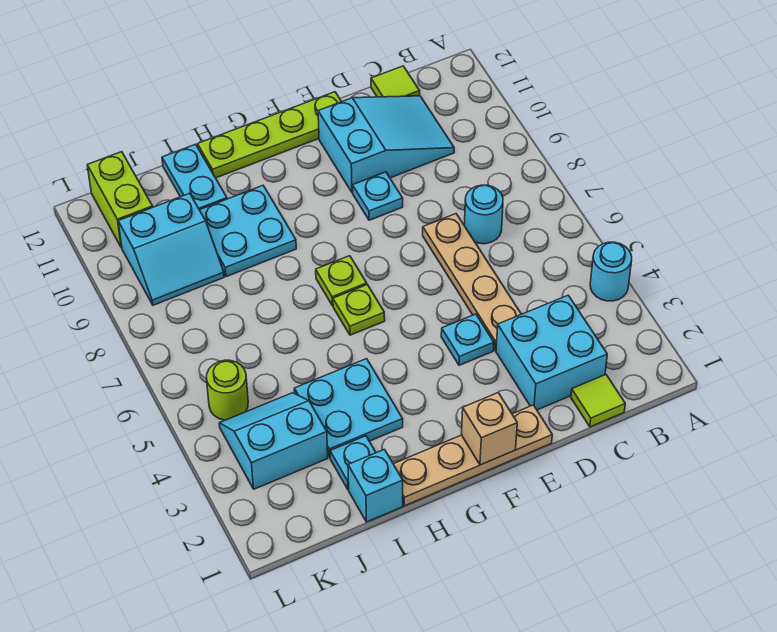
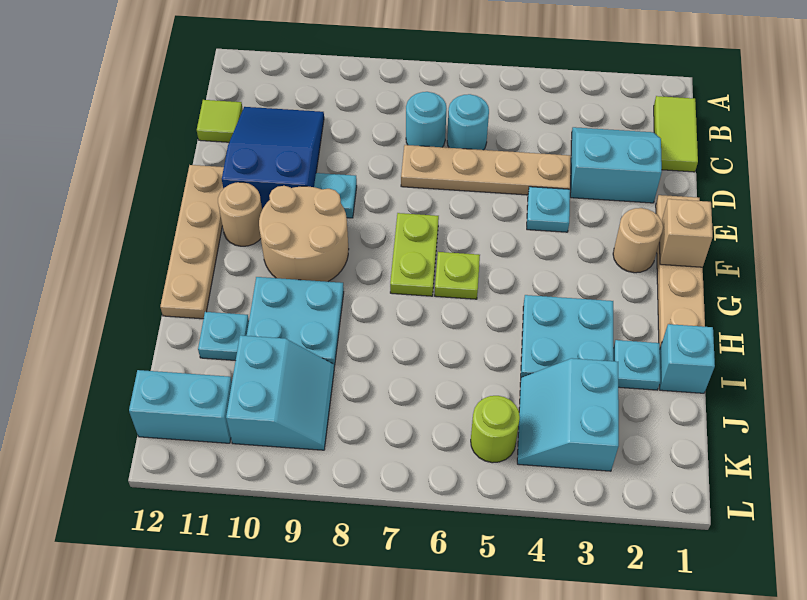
cyan round brick A4 level 1 -> cyan round brick C6 level 1
lime tile C1 level 1 -> lime tile B1:C1 level 1
cyan brick C2:D3 level 1 -> cyan slope C2:D3 level 1 top D
cyan slope C10:E11 level 1 top E -> blue slope C10:E11 level 1 top E
lime plate E12:H12 level 1 -> tan plate E12:H12 level 1
none -> tan round brick F2 level 1
none -> tan round brick F9:G10 level 1
none -> tan round brick F11 level 1
lime plate G7 level 1 -> lime plate F7:G7 level 1
cyan plate I11:I12 level 1 -> cyan plate I11 level 1
lime brick K11:K12 level 1 -> cyan brick K11:K12 level 1

